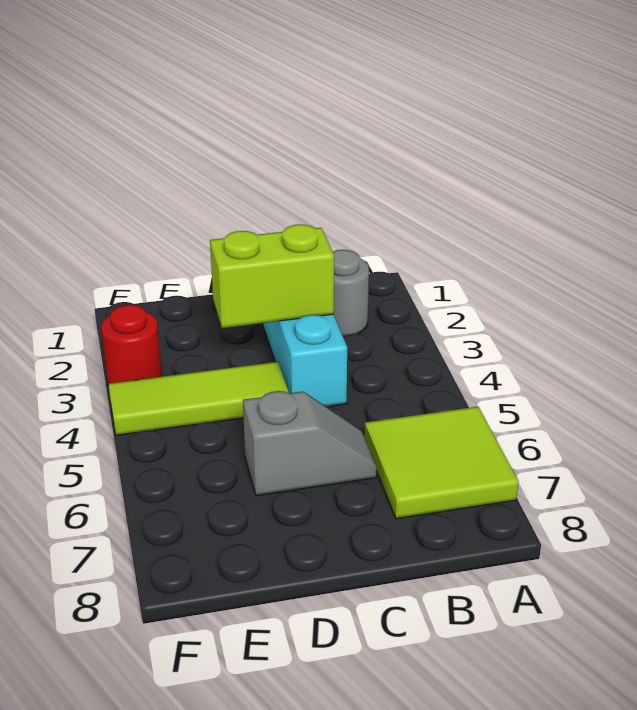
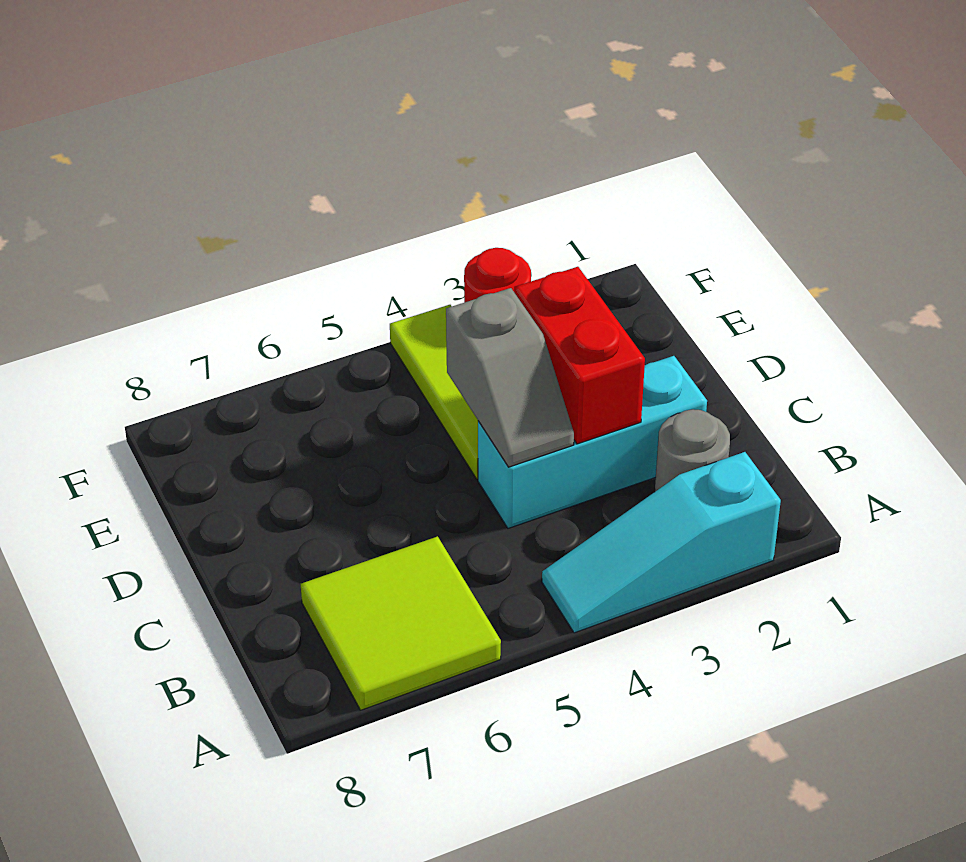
none -> cyan slope A2:A4 level 1 top 2
lime brick C3:D3 level 2 -> red brick C3:D3 level 2
grey slope C6:D6 level 1 top D -> grey slope C4:D4 level 2 top D

